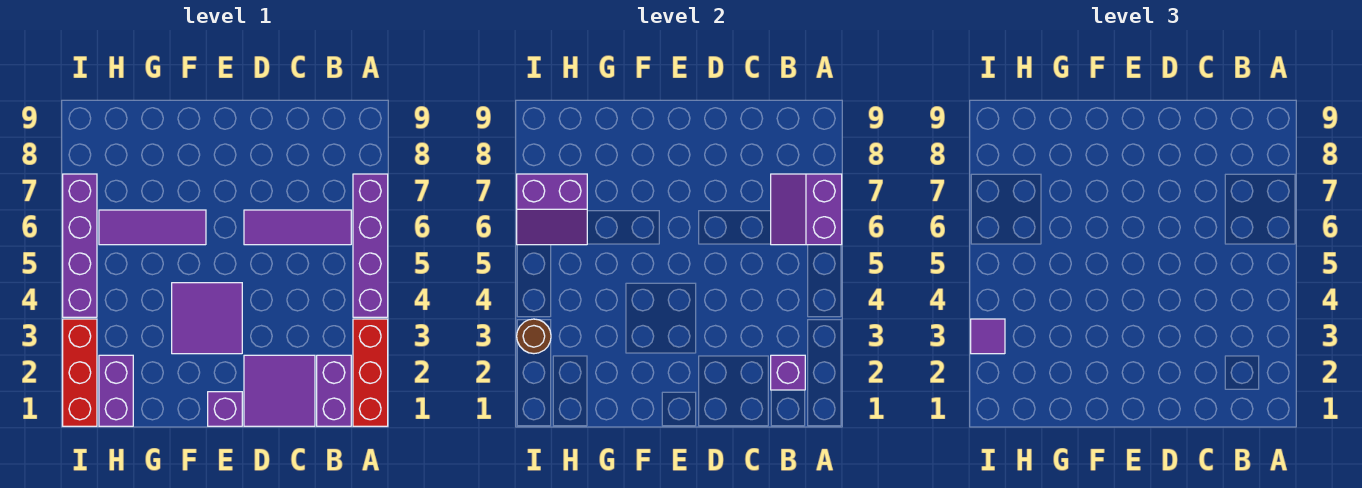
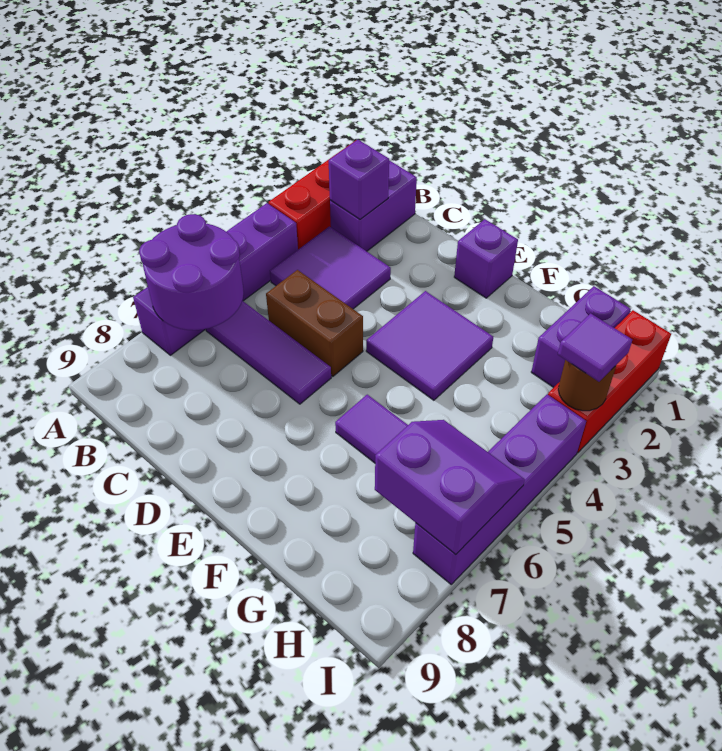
purple slope A6:B7 level 2 top A -> purple round brick A6:B7 level 2
purple tile C1:D2 level 1 -> purple tile B3:C4 level 1
none -> brown brick C5:D5 level 1

